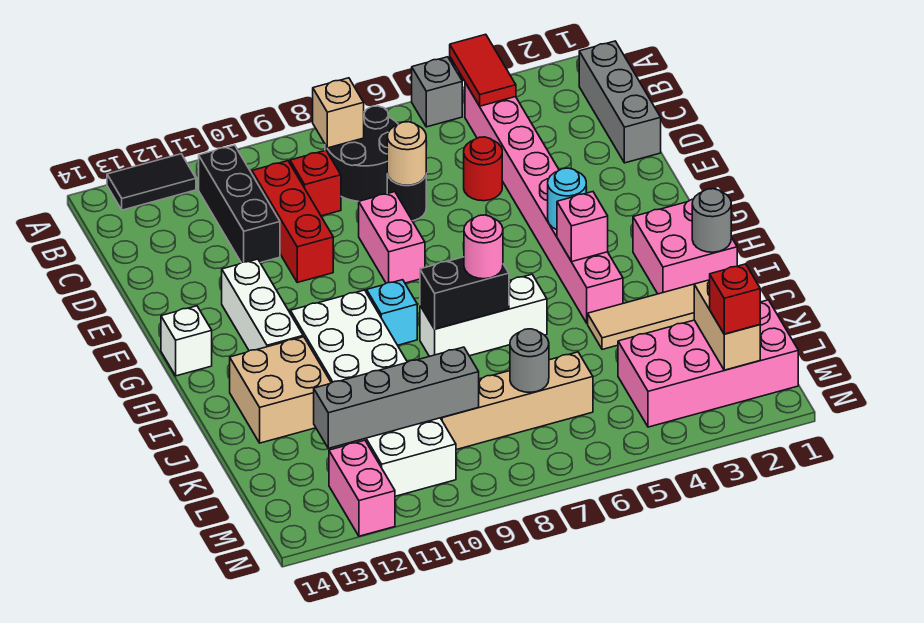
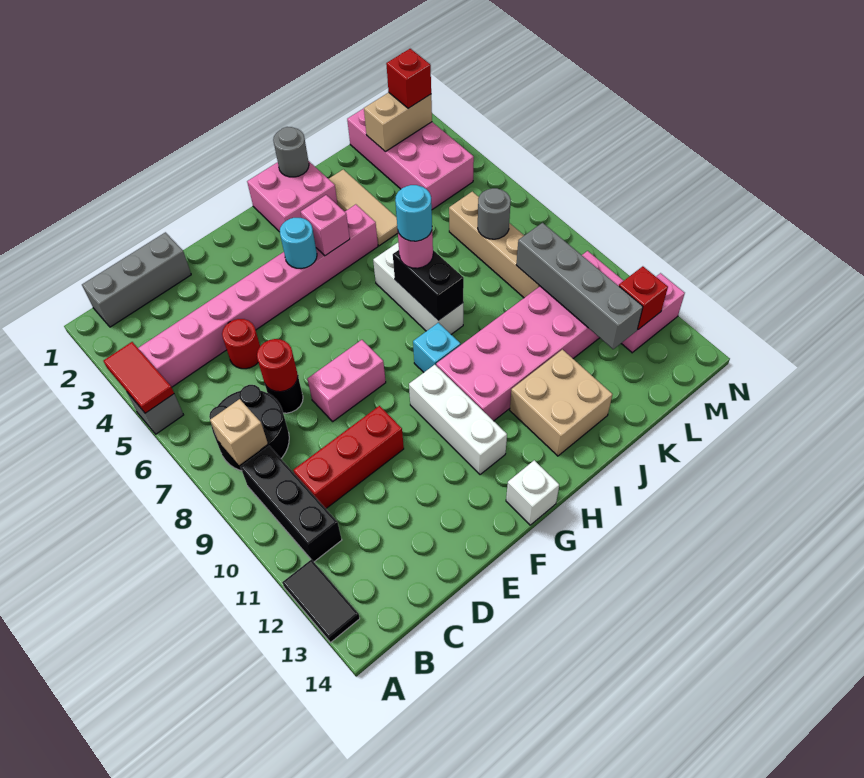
red tile A4:B4 level 2 -> red tile A4:A5 level 2
black brick B11:D11 level 1 -> black brick B9:B11 level 1
red brick C9 level 1 -> red brick M12 level 2
tan round brick D7 level 2 -> red round brick D7 level 2
white brick F12:H12 level 1 -> white brick G10:G12 level 1
white brick H10:M11 level 1 -> pink brick H10:M11 level 1
none -> cyan round brick I7 level 4

